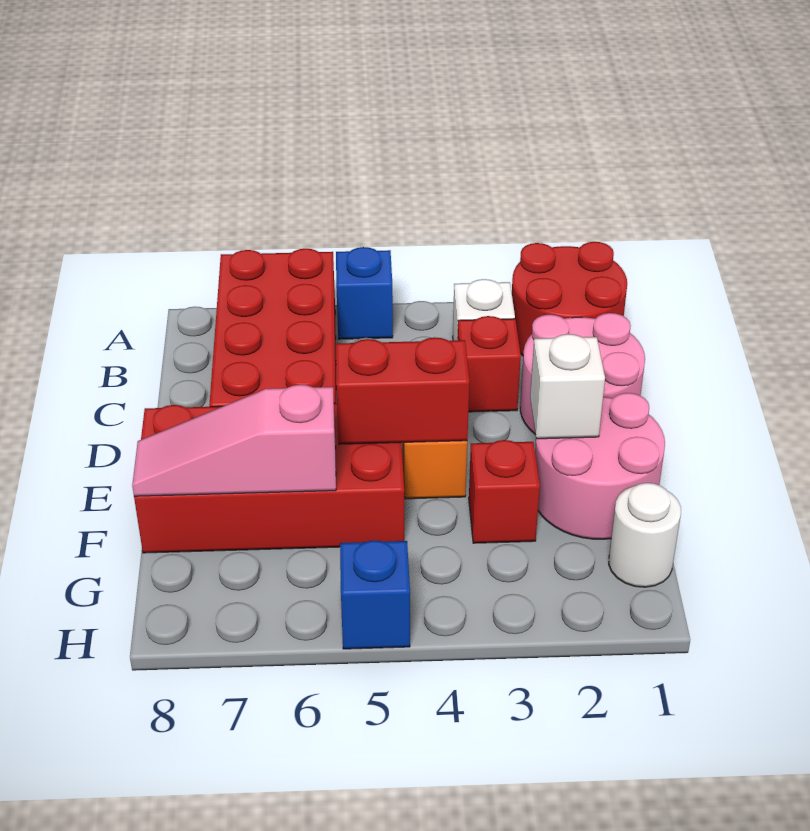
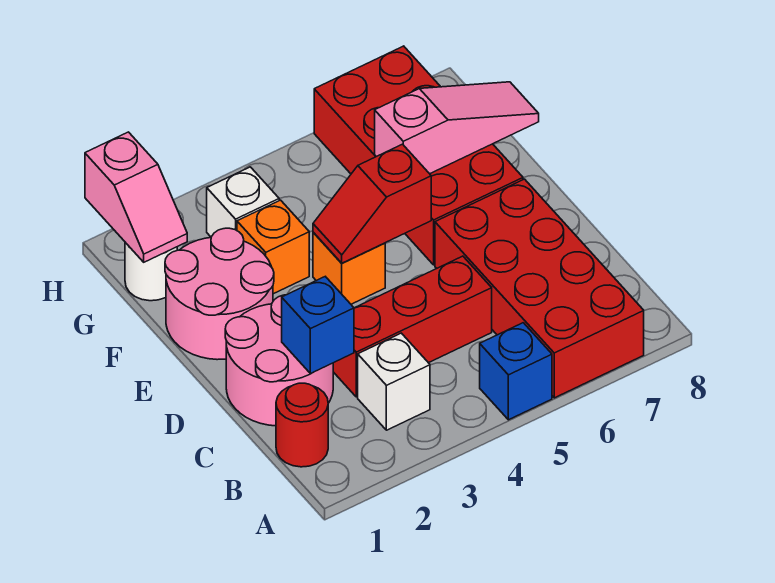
red round brick A1:B2 level 1 -> red round brick B1 level 1
red brick C3 level 1 -> red brick C3:C5 level 1
white brick E2 level 2 -> white brick G3 level 1
red brick E4:E5 level 2 -> red slope E4:E5 level 2 top 5
red brick E5:F8 level 1 -> red brick E6:H7 level 1
red brick F3 level 1 -> orange brick F3 level 1
none -> pink slope G1:H1 level 2 top H
blue brick H5 level 1 -> blue brick C2 level 2

